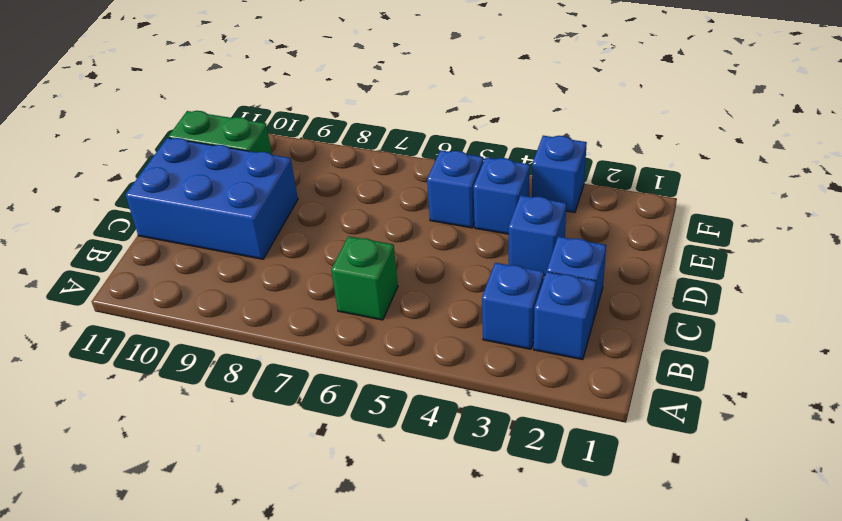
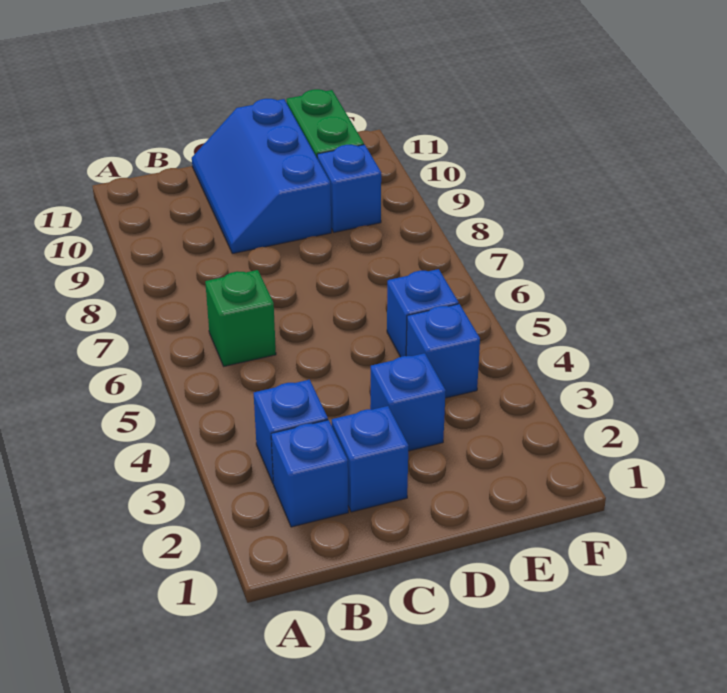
blue brick C9:D11 level 1 -> blue slope C9:D11 level 1 top D
blue brick F3 level 1 -> blue brick E9 level 1

